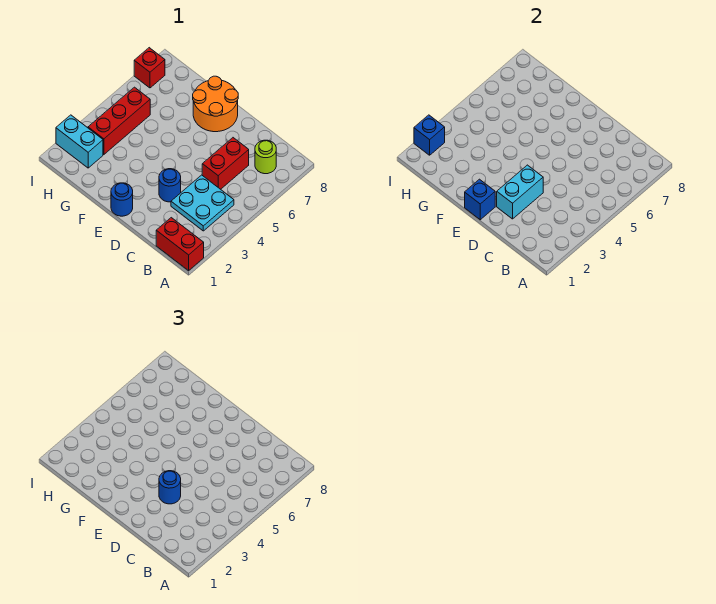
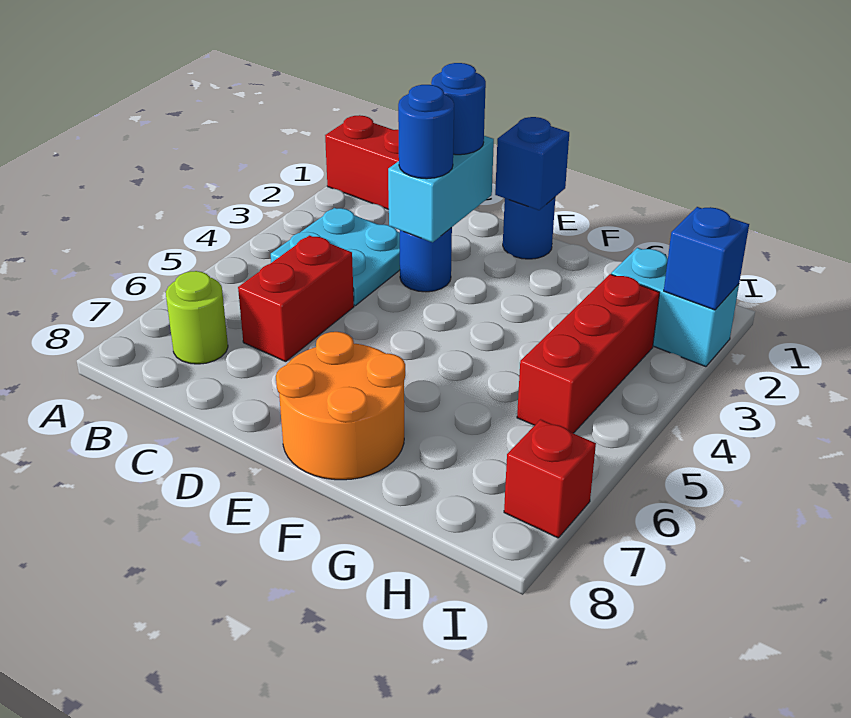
none -> blue round brick D2 level 3

